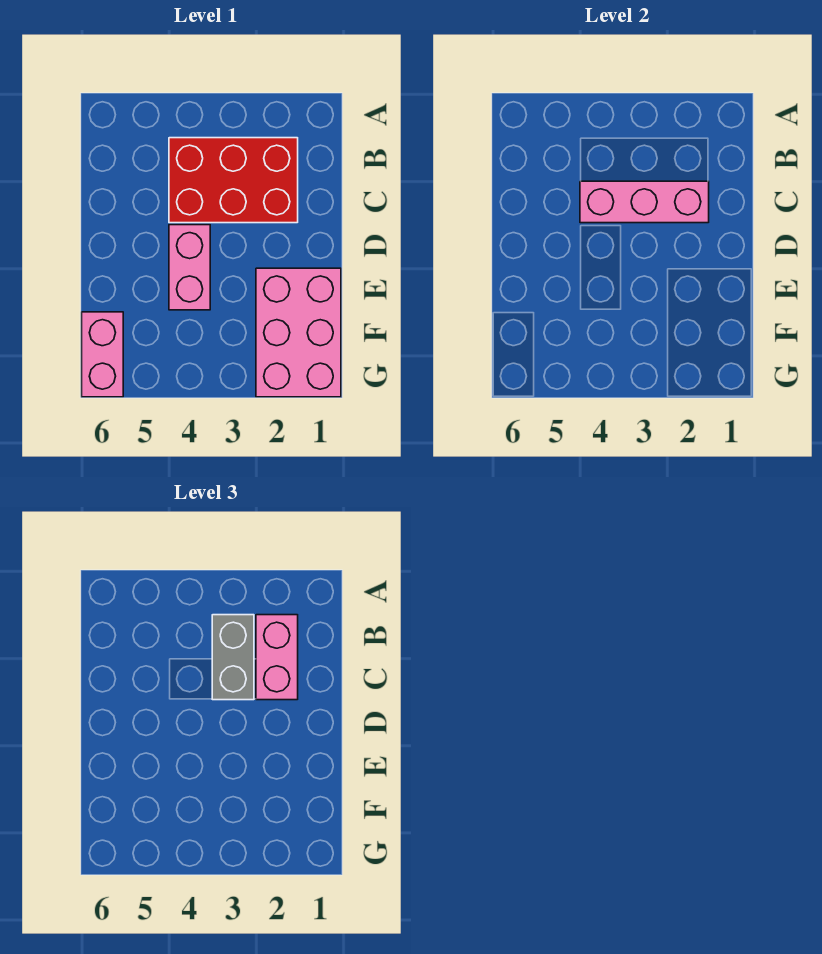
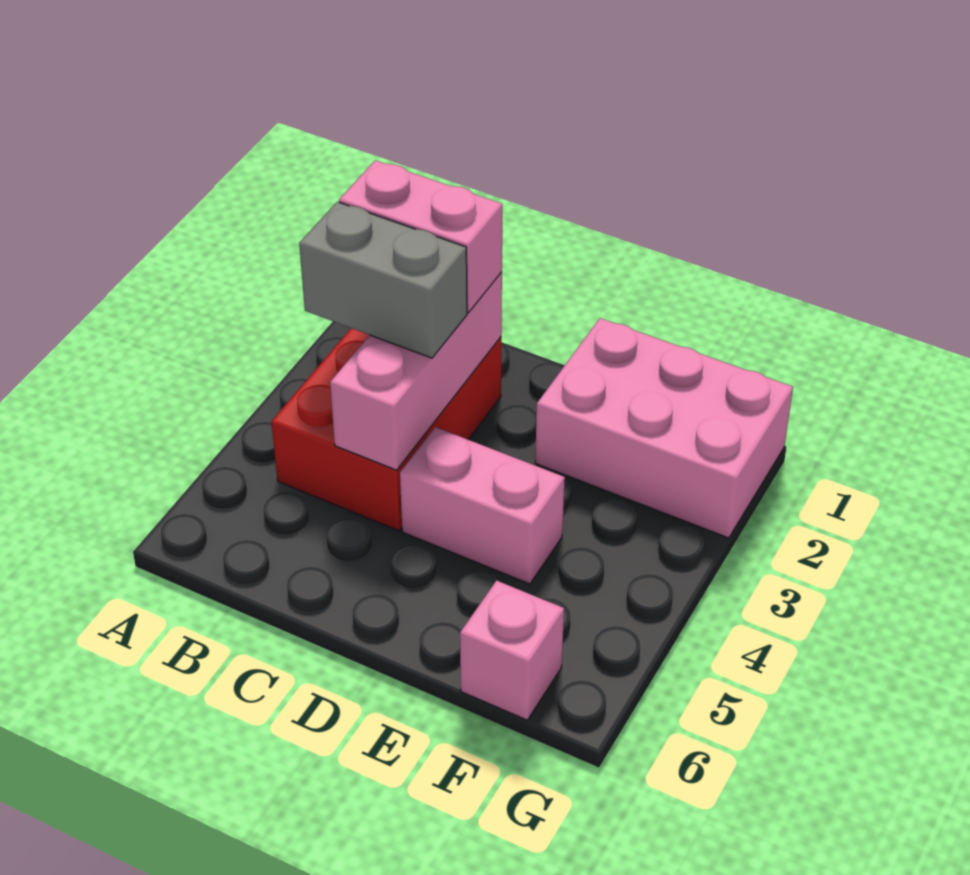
pink brick F6:G6 level 1 -> pink brick F6 level 1

